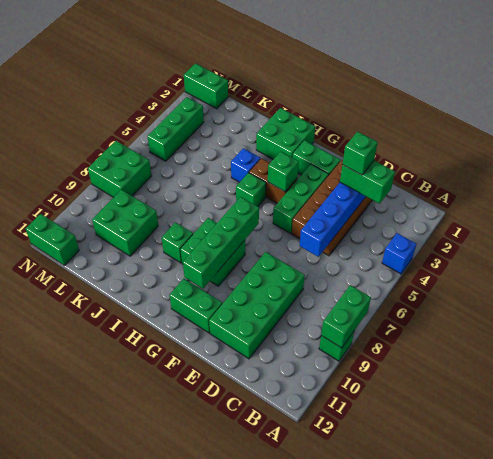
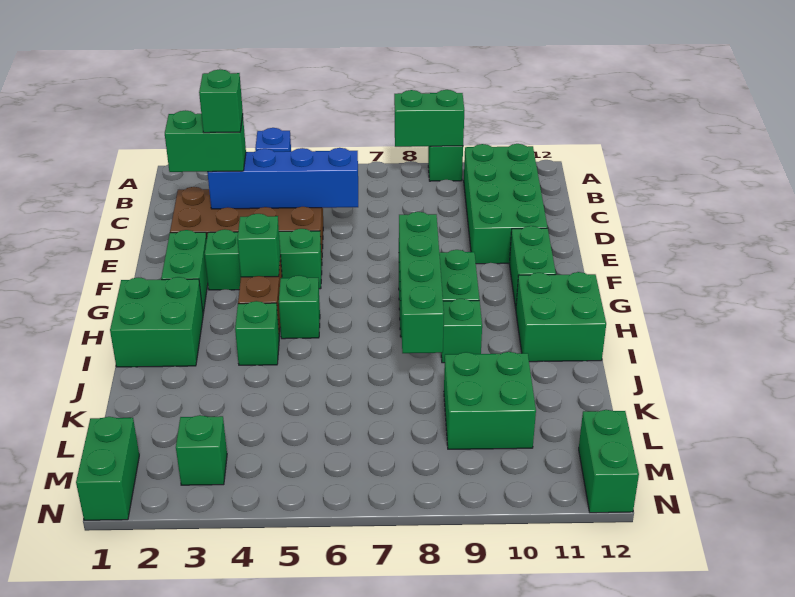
green brick C3:D3 level 3 -> green brick D2:D3 level 3
green brick D8:E11 level 1 -> green brick B10:E11 level 1
green brick G7:G10 level 2 -> green brick G8:J8 level 2
blue brick I4 level 1 -> green brick I4 level 1
green brick M3:M5 level 1 -> green brick M3 level 1
green brick M7:N8 level 1 -> green brick H11:I12 level 1

